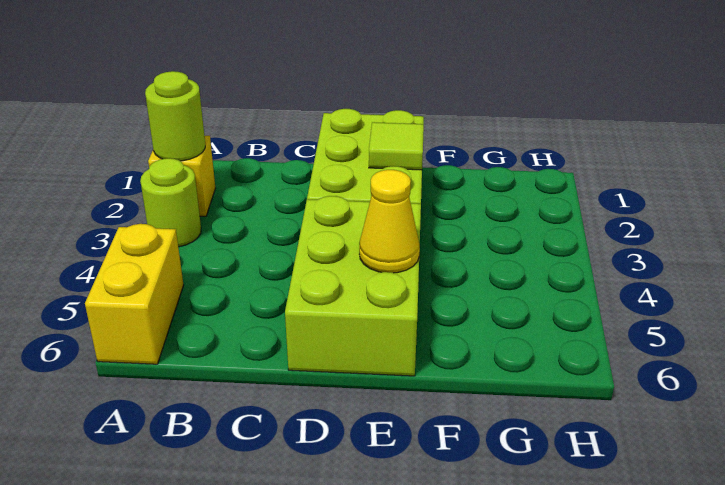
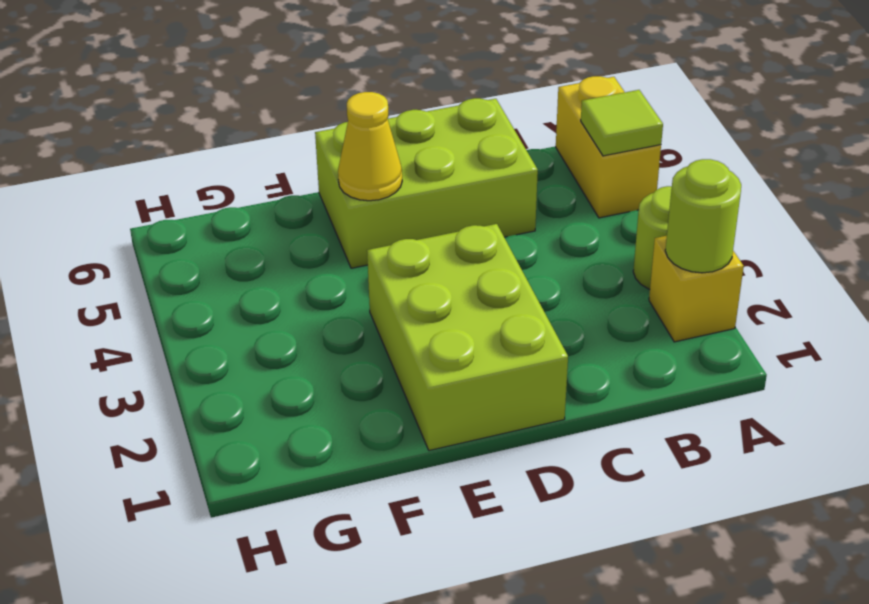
lime brick D4:E6 level 1 -> lime brick C5:E6 level 1
lime tile E2 level 2 -> lime tile A5 level 2

